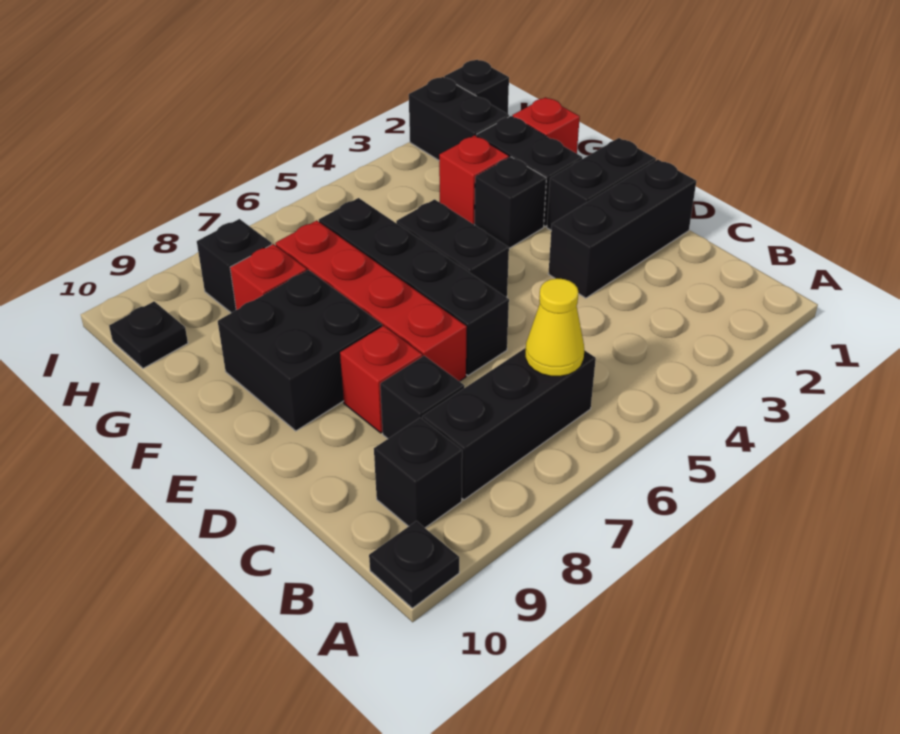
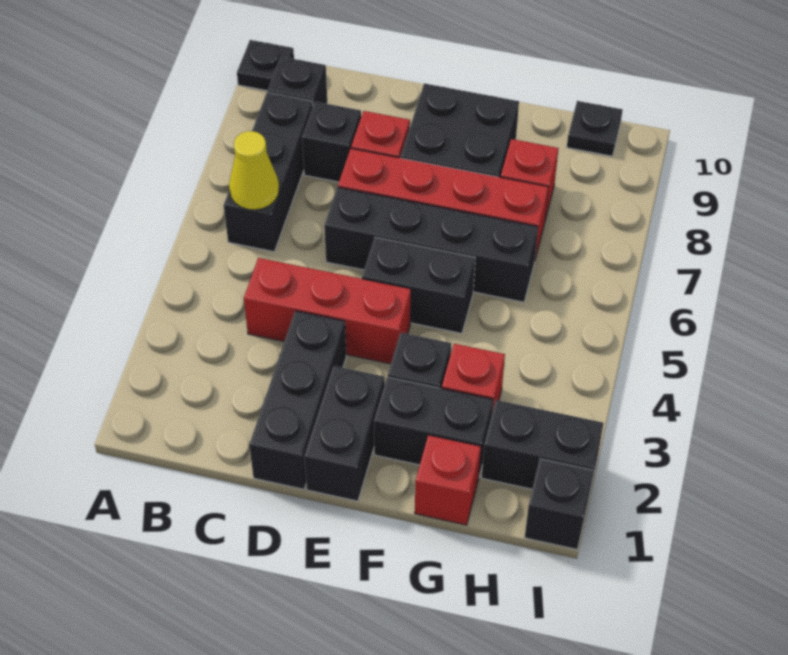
none -> red brick C4:E4 level 1
black brick H8 level 1 -> none

